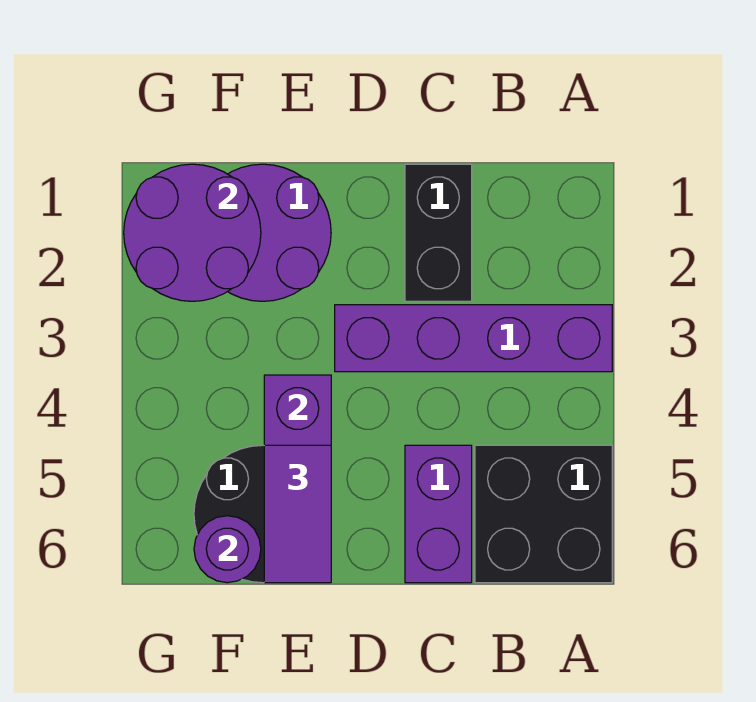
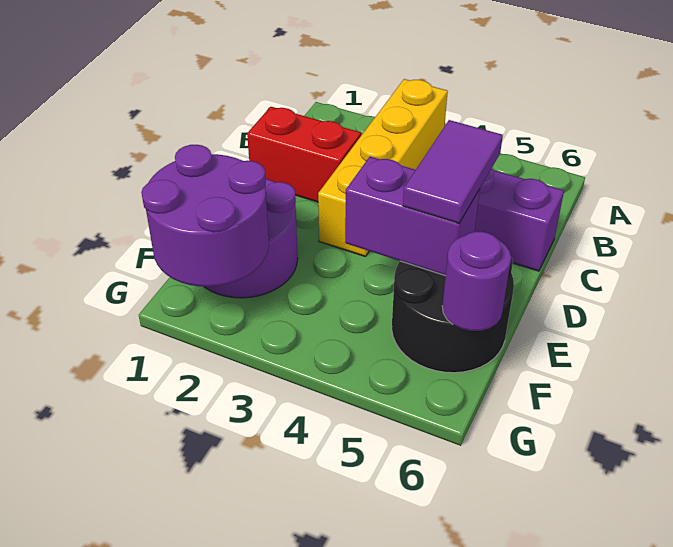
purple brick A3:D3 level 1 -> yellow brick A3:D3 level 1
black brick A5:B6 level 1 -> none
black brick C1:C2 level 1 -> red brick C1:C2 level 1
purple tile E5:E6 level 3 -> purple tile D5:E5 level 3

